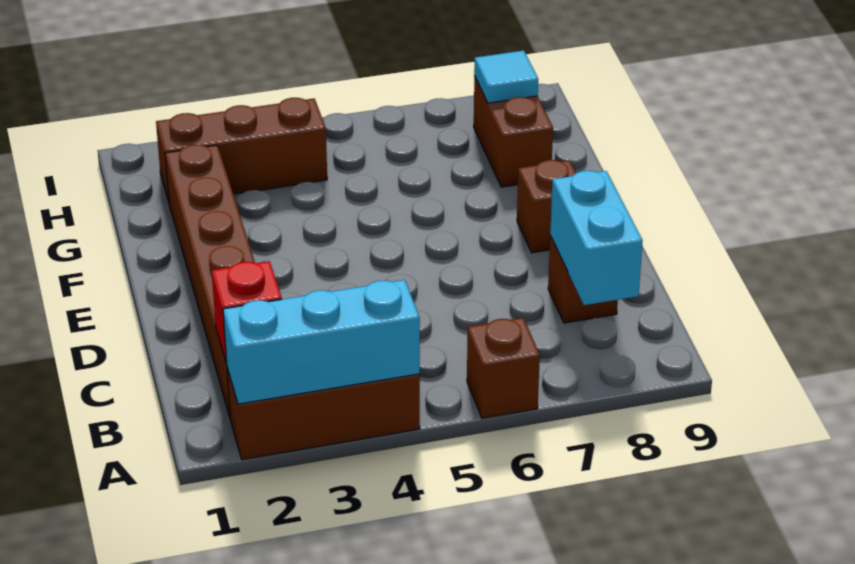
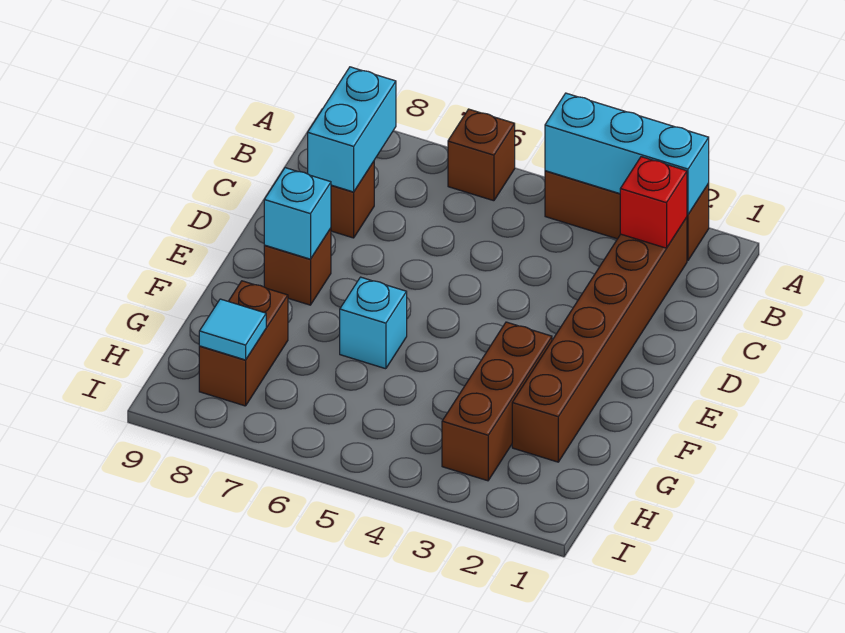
none -> cyan brick E8 level 2
none -> cyan brick F6 level 1
brown brick H2:H4 level 1 -> brown brick F3:H3 level 1

